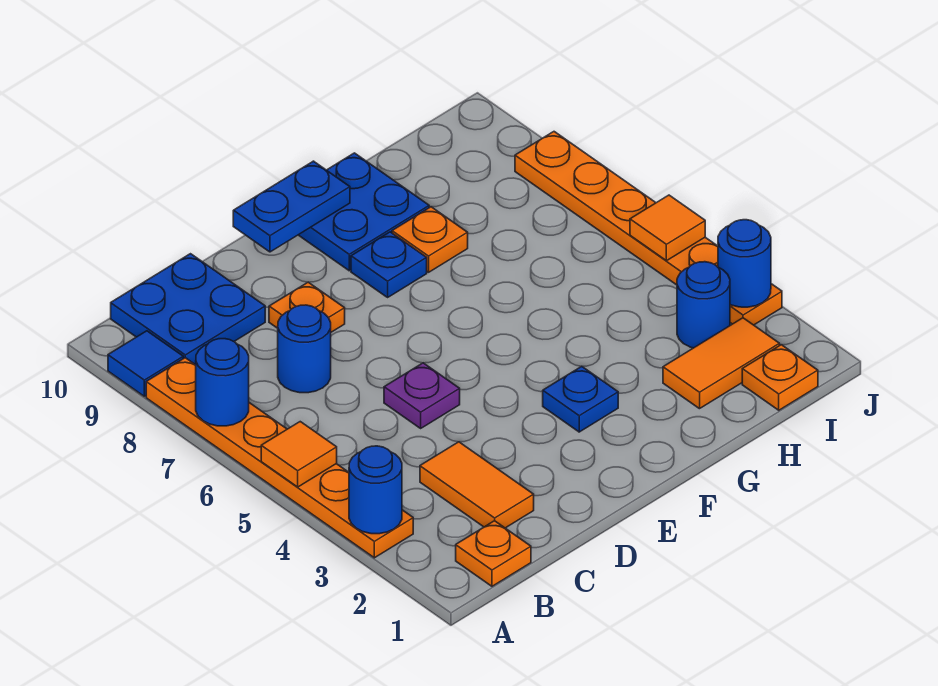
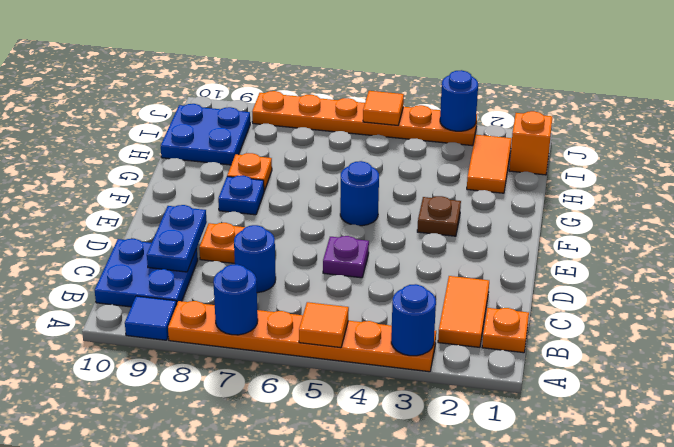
orange tile C2:C3 level 1 -> orange tile B2:C2 level 1
blue plate E10:F10 level 2 -> blue plate C9:D9 level 2
blue plate F3 level 1 -> brown plate F3 level 1
blue plate F9:G10 level 1 -> blue plate H9:I10 level 1
orange plate I1 level 1 -> orange brick I1 level 1
blue round brick I3 level 1 -> blue round brick F5 level 1

